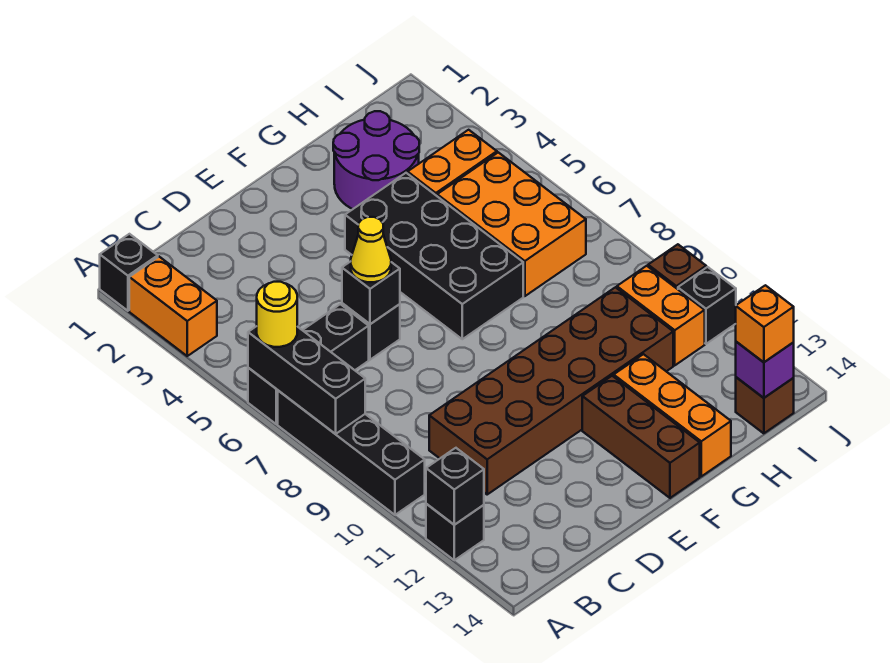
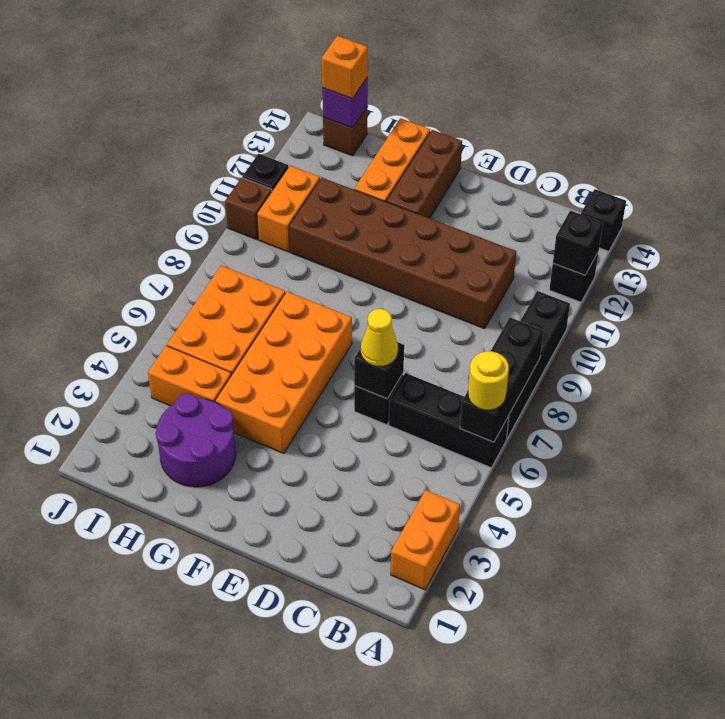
black brick A1 level 1 -> black brick A14 level 1
black brick F4:G7 level 1 -> orange brick F4:G7 level 1

